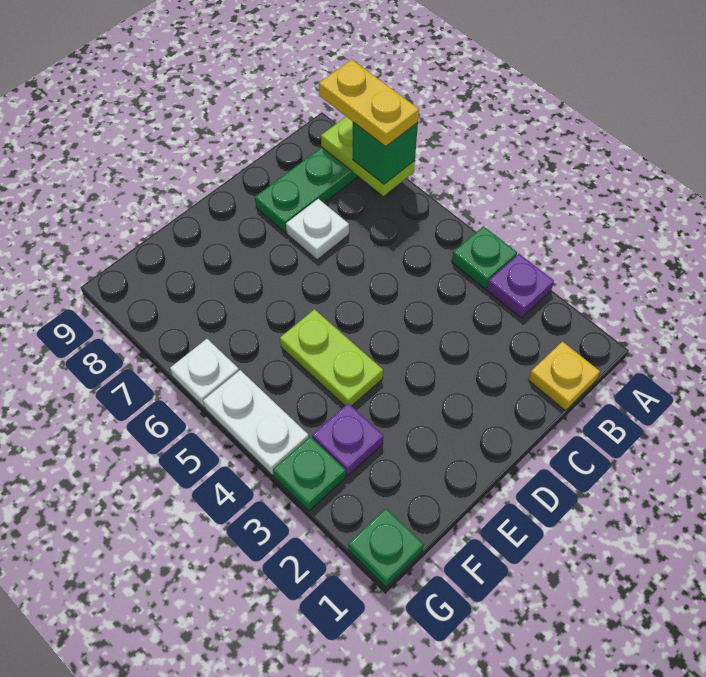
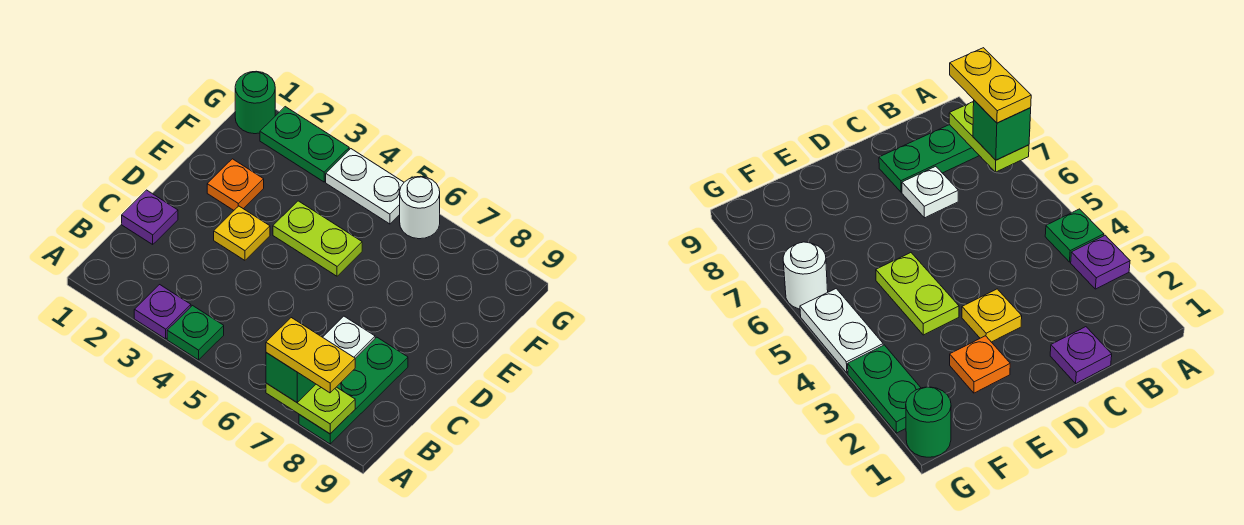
yellow plate B1 level 1 -> yellow plate D3 level 1
none -> orange plate E2 level 1
purple plate F3 level 1 -> purple plate C1 level 1
green plate G1 level 1 -> green round brick G1 level 1
green plate G3 level 1 -> green plate G2:G3 level 1
white plate G6 level 1 -> white round brick G6 level 1

